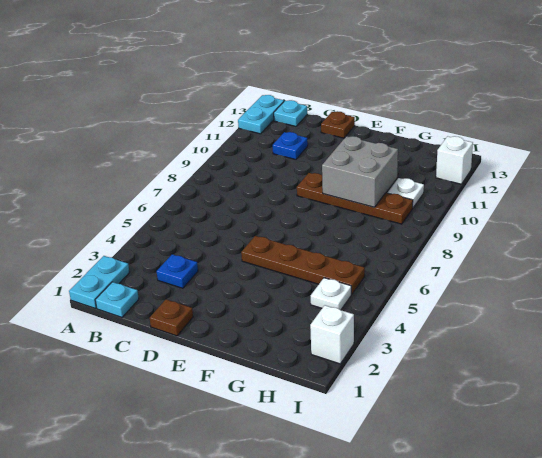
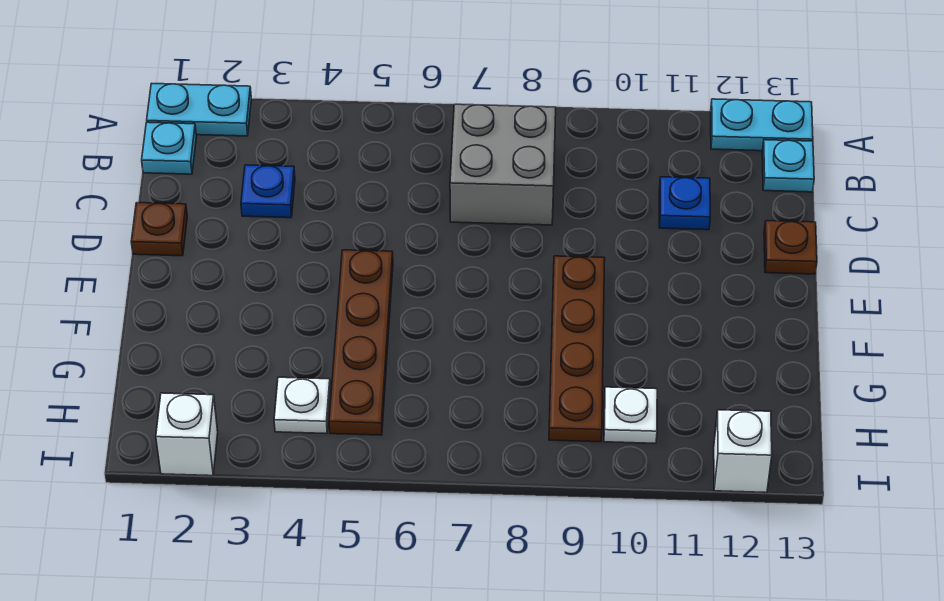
grey brick F9:G10 level 2 -> grey brick B7:C8 level 1

